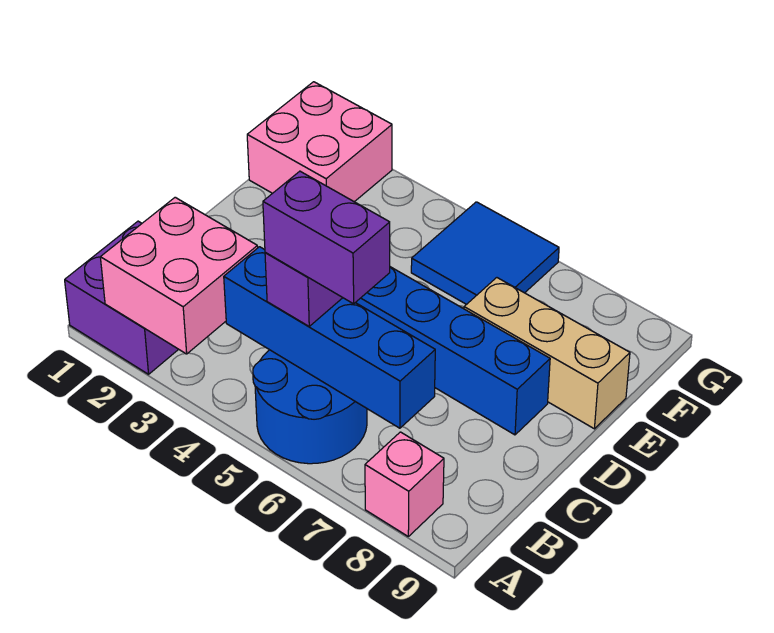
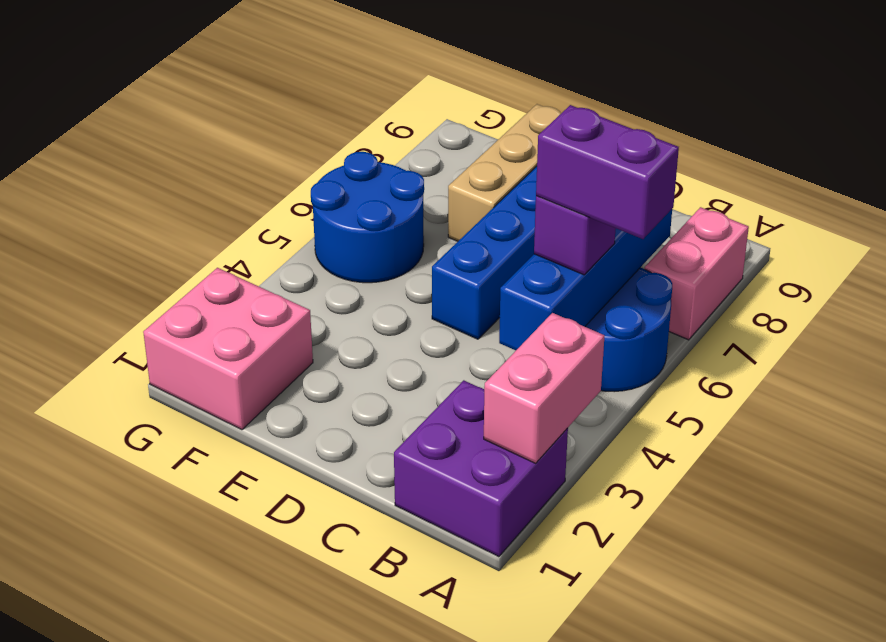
pink brick A2:B3 level 2 -> pink brick A2:A3 level 2
pink brick A8 level 1 -> pink brick A7:A8 level 1
purple brick B5:B6 level 4 -> purple brick A5:B5 level 4
blue tile F5:G6 level 1 -> blue round brick F5:G6 level 1

